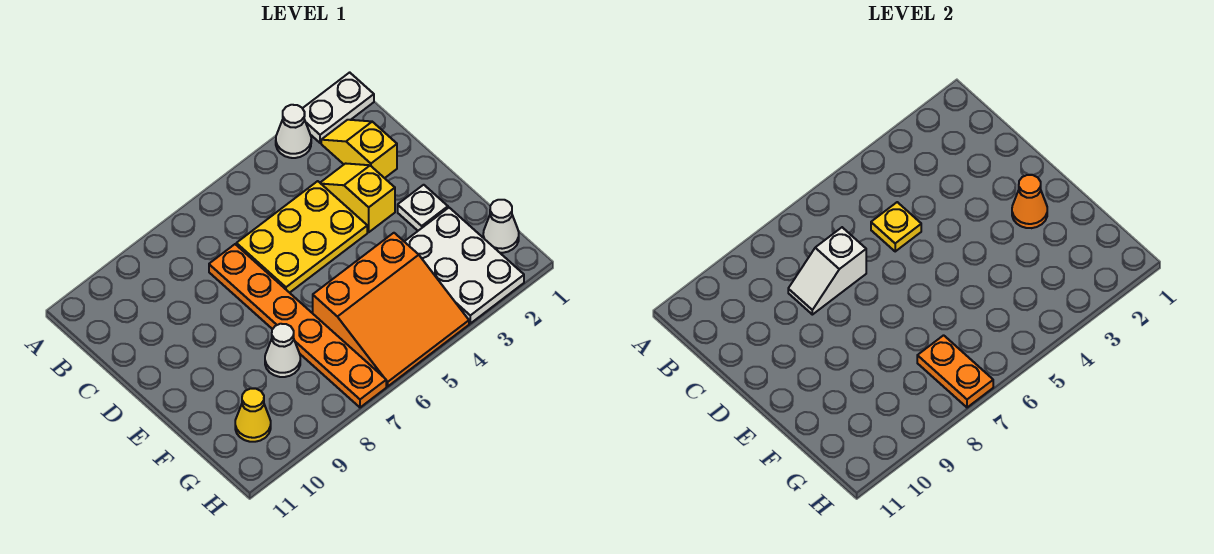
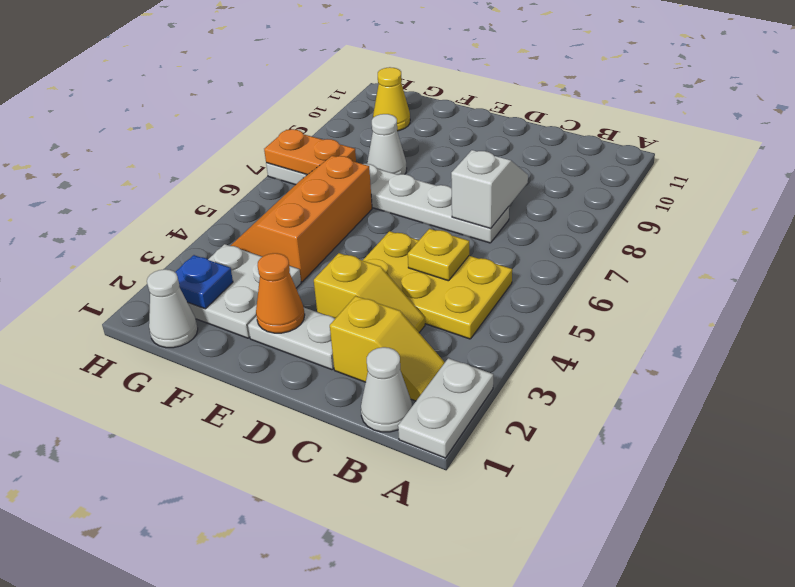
white cone A3 level 1 -> white cone B1 level 1
yellow plate C4:D6 level 1 -> yellow plate B4:D5 level 1
orange plate C7:H7 level 1 -> white plate C7:H7 level 1
white plate E2 level 1 -> white plate D2:E2 level 1
white plate F2:H3 level 1 -> white plate F2:G3 level 1
orange slope F4:H6 level 1 top F -> orange slope F4:G6 level 1 top F
none -> blue plate G2 level 2

